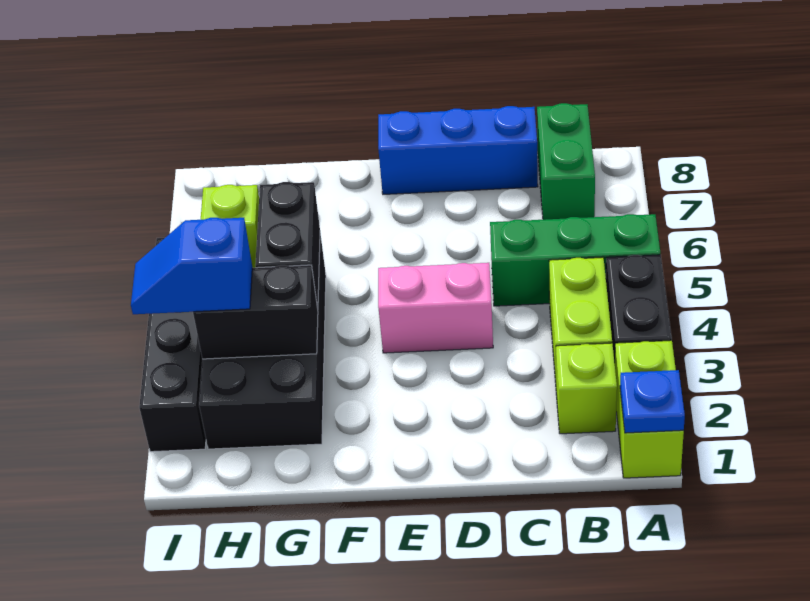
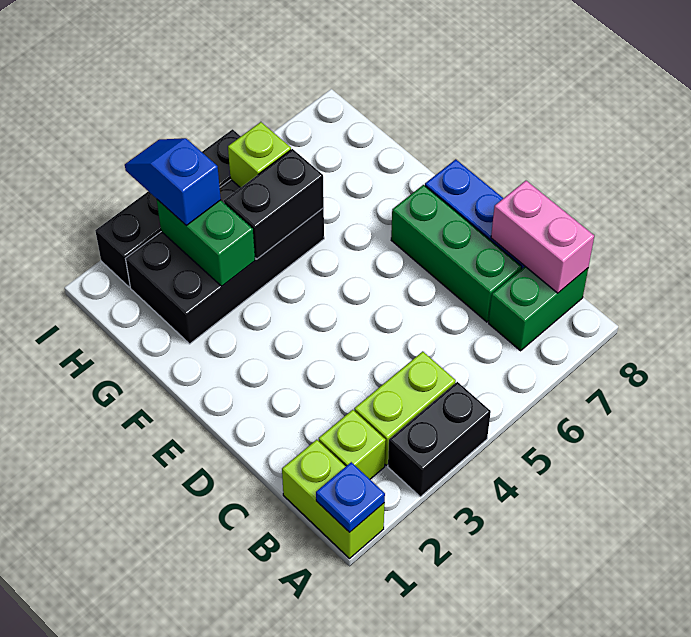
lime brick A1:A2 level 1 -> lime brick A1:B1 level 1
green brick A5:C5 level 1 -> green brick C7:E7 level 1
pink brick D4:E4 level 1 -> pink brick B8:C8 level 2
black brick G3:H3 level 2 -> green brick G3:H3 level 2

